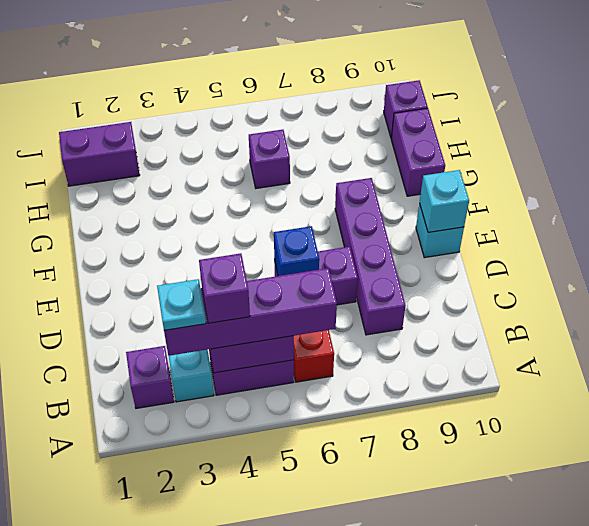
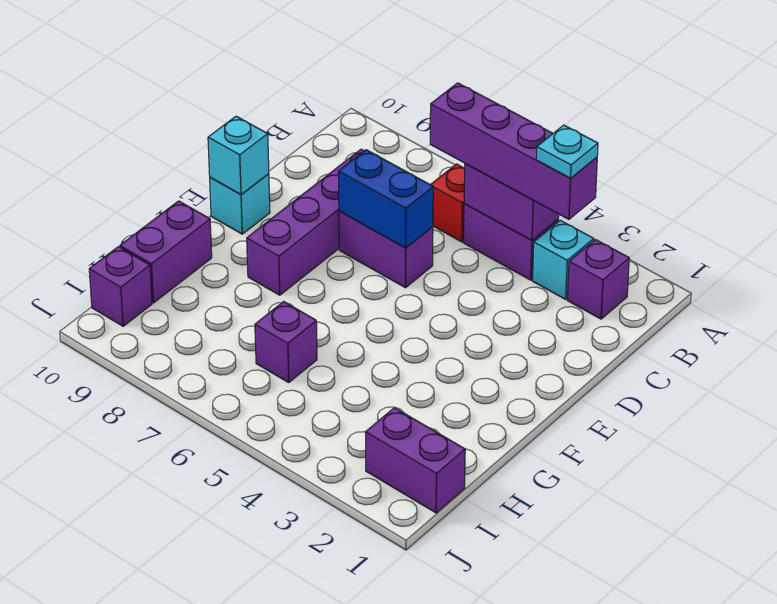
purple brick B4 level 4 -> none
blue brick D6 level 2 -> blue brick D6:D7 level 2

